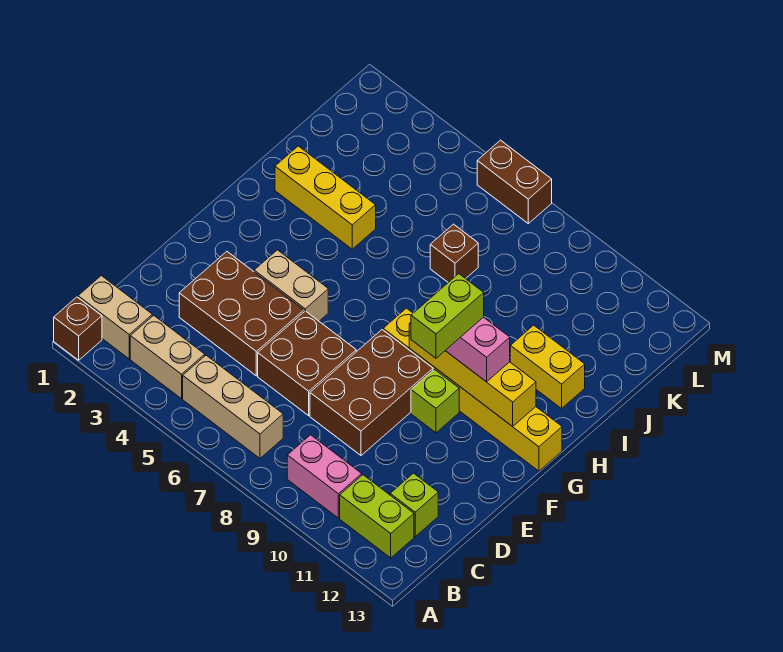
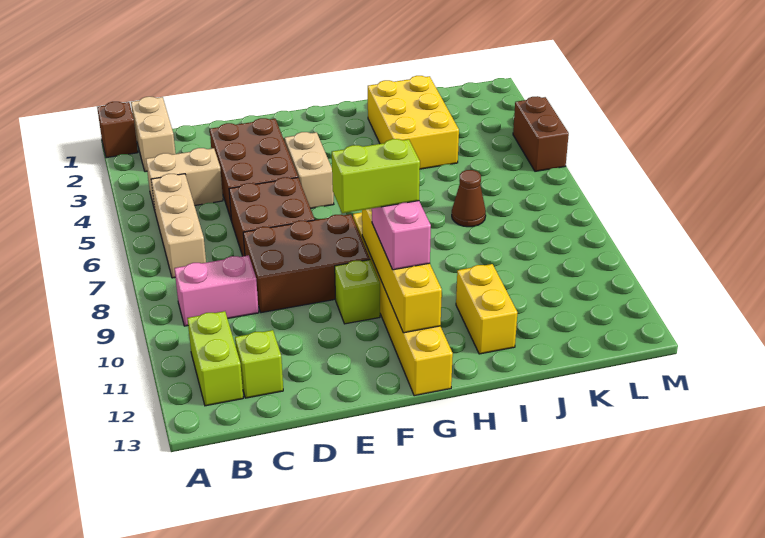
tan brick B3:B4 level 1 -> tan brick B4:C4 level 1
pink brick B9:B10 level 1 -> pink brick B9:C9 level 1
yellow brick I2:I4 level 1 -> yellow brick I2:J4 level 1
brown brick J7 level 1 -> brown cone J7 level 1
brown brick M6:M7 level 1 -> brown brick M4:M5 level 1

